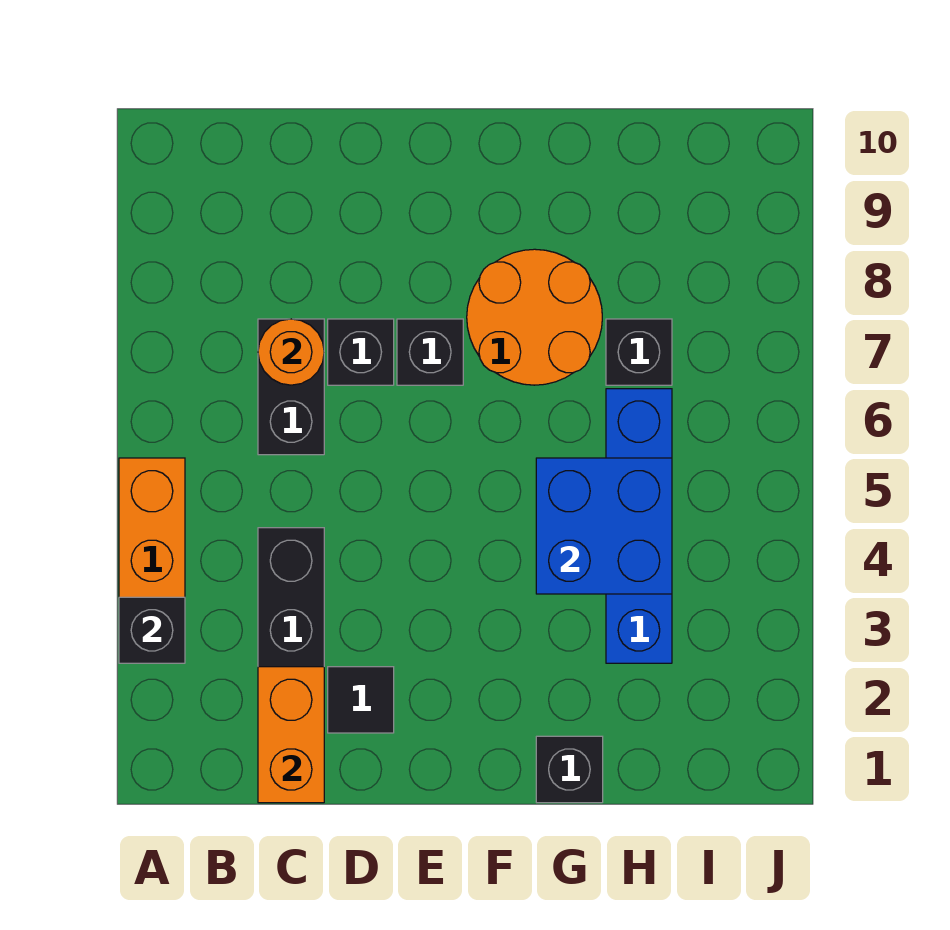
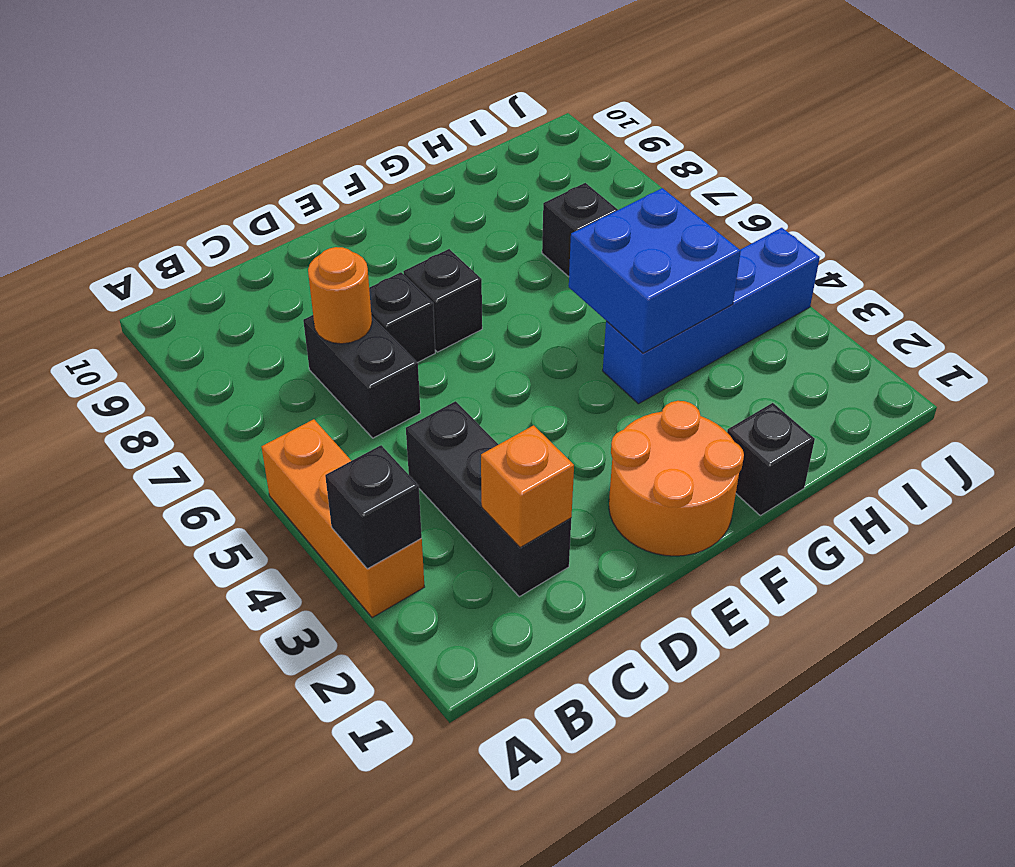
orange brick C1:C2 level 2 -> orange brick C2 level 2
black tile D2 level 1 -> none
orange round brick F7:G8 level 1 -> orange round brick E1:F2 level 1
blue brick H3:H6 level 1 -> blue brick G4:J4 level 1

